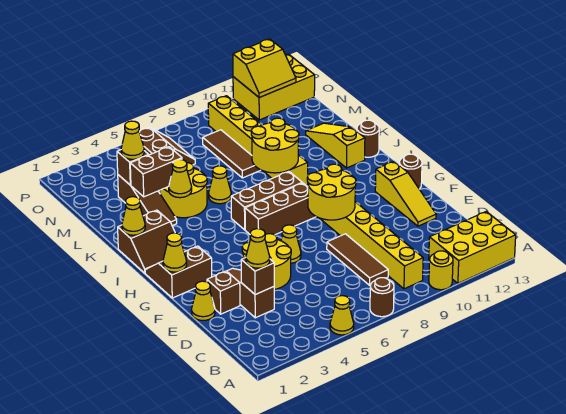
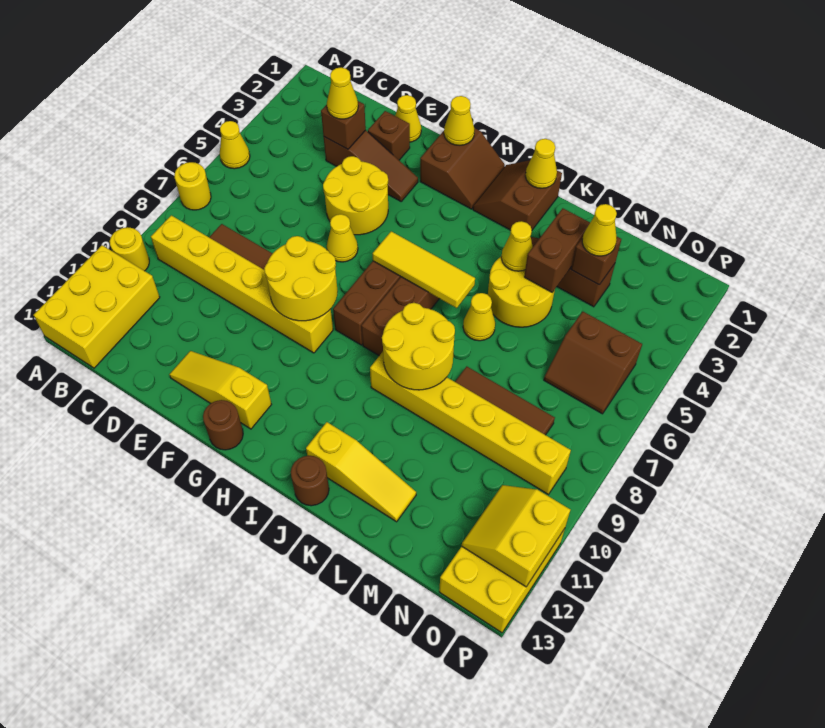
brown round brick A7 level 1 -> yellow round brick A7 level 1
none -> yellow tile H6:J6 level 2

